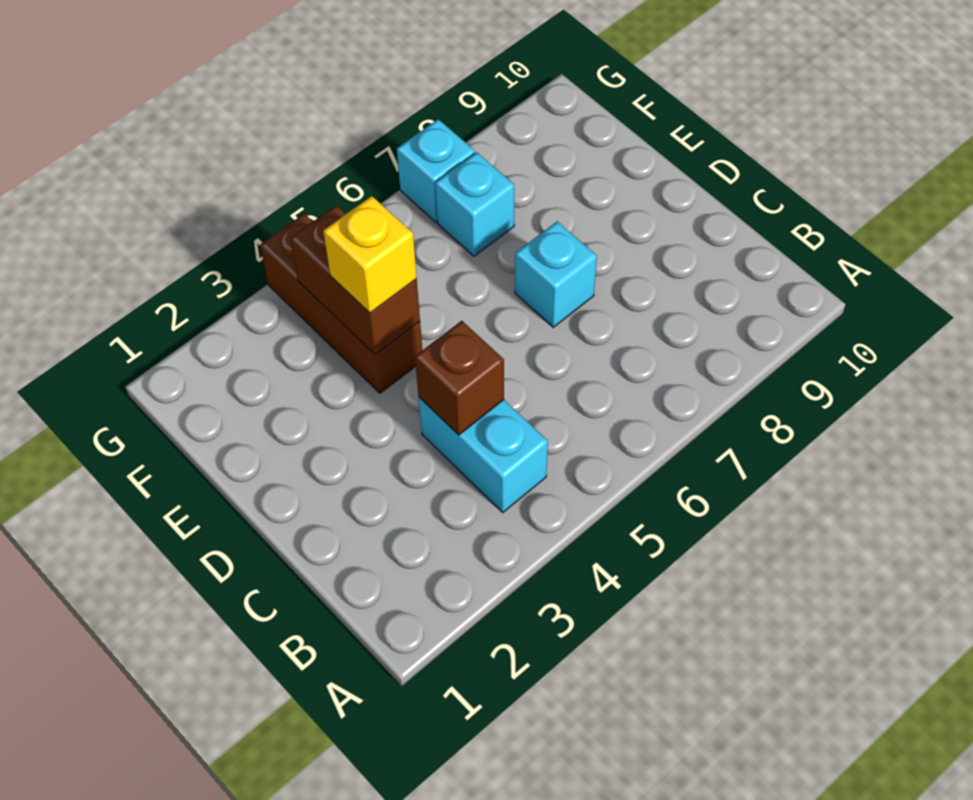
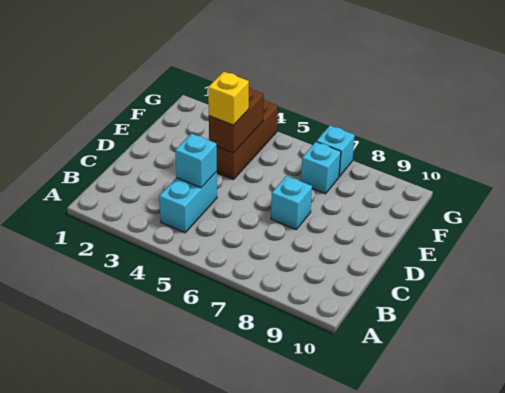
brown brick C4 level 2 -> cyan brick C4 level 2

